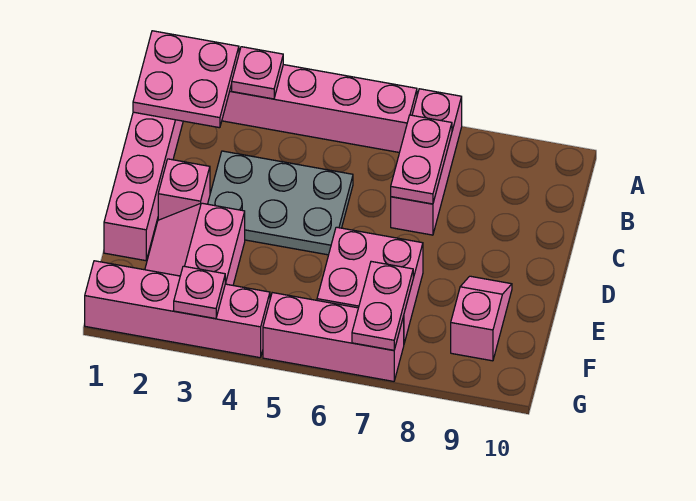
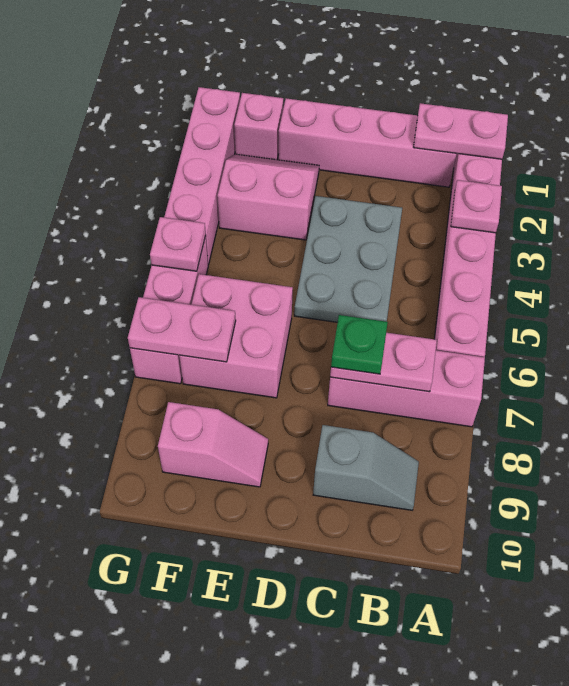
pink plate A1:B2 level 2 -> pink plate A1:B1 level 2
none -> grey slope B9:C9 level 1 top C
none -> green plate C7 level 3
pink brick D2 level 1 -> pink brick F1 level 1
pink plate G3 level 2 -> pink plate G5 level 2

